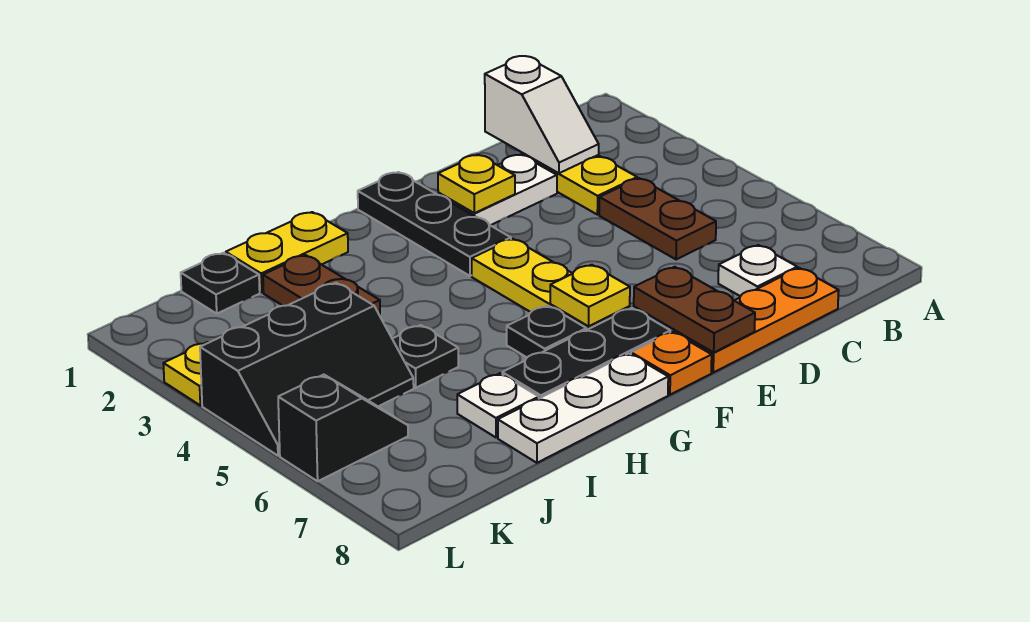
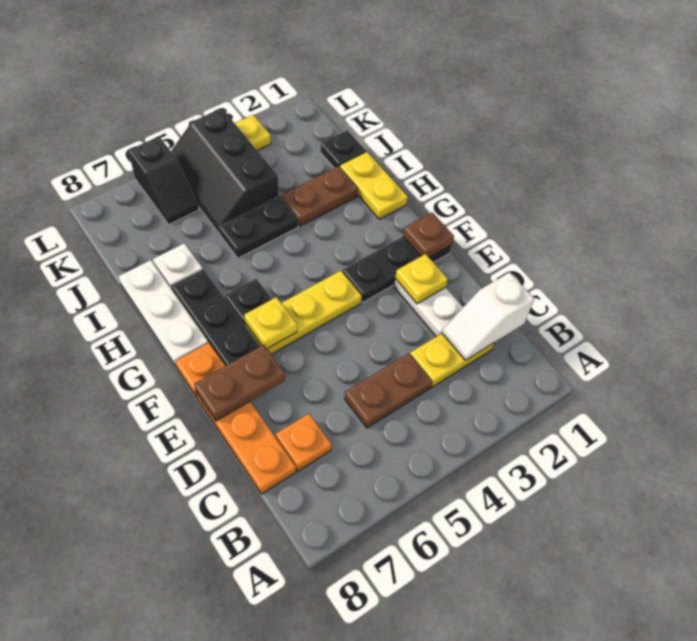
white plate C7 level 1 -> orange plate C7 level 1
none -> brown plate F1 level 2
black plate I5 level 1 -> black plate I4:I5 level 1

